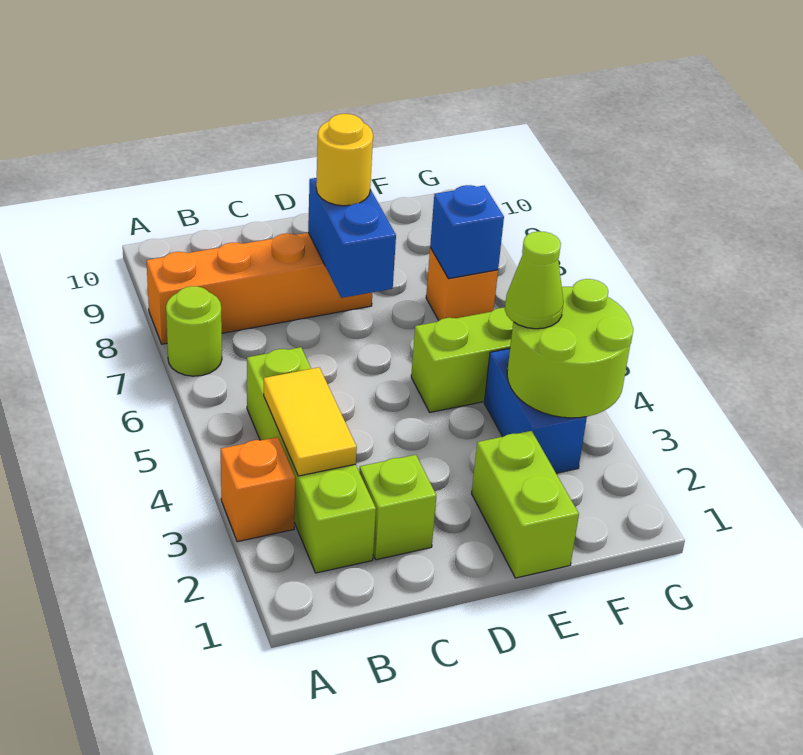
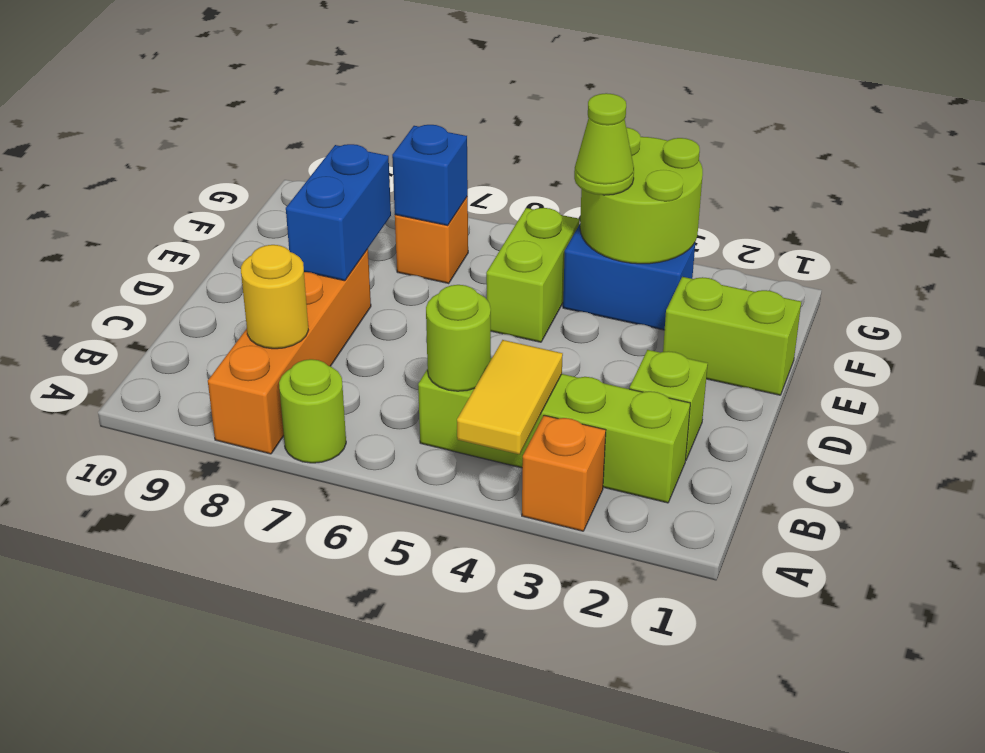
yellow tile B3:B4 level 2 -> yellow tile A4:B4 level 2
none -> lime round brick B5 level 2
blue brick D7:D8 level 2 -> blue brick D8:E8 level 2
yellow round brick D8 level 3 -> yellow round brick B8 level 2

